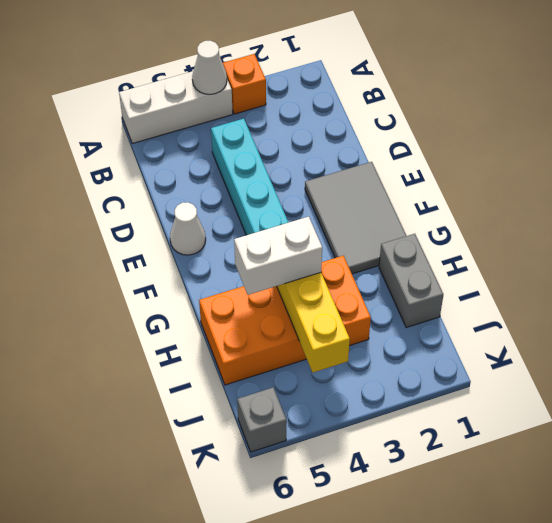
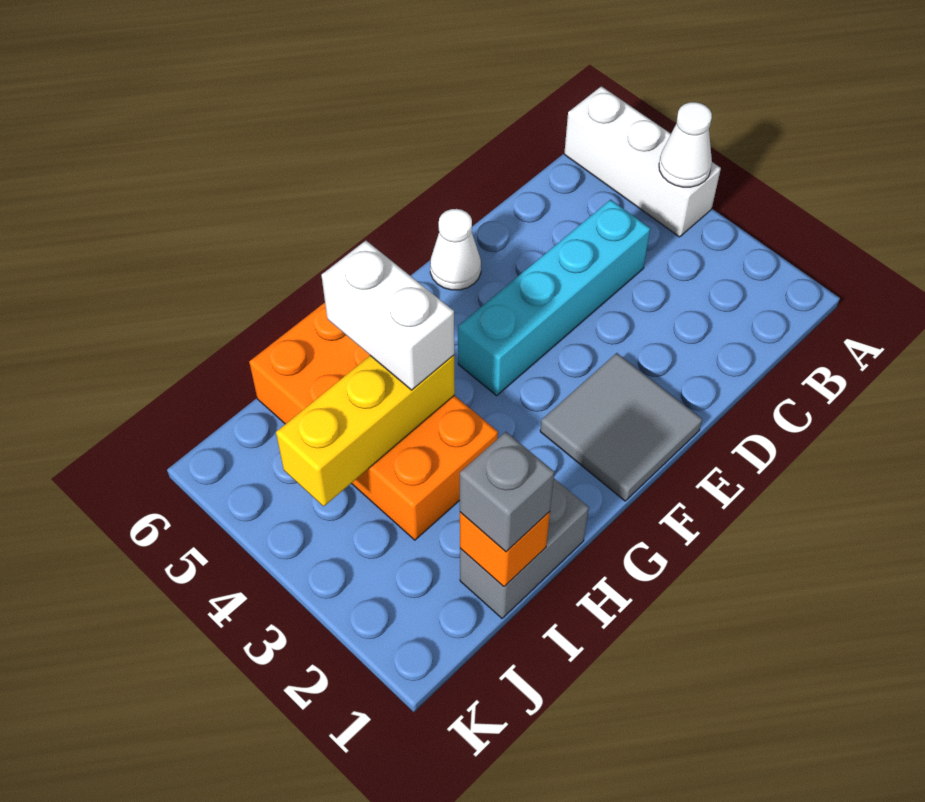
orange brick A3 level 1 -> orange brick I1 level 2
grey tile E1:G2 level 1 -> grey tile E1:F2 level 1
grey brick K6 level 1 -> grey brick I1 level 3

